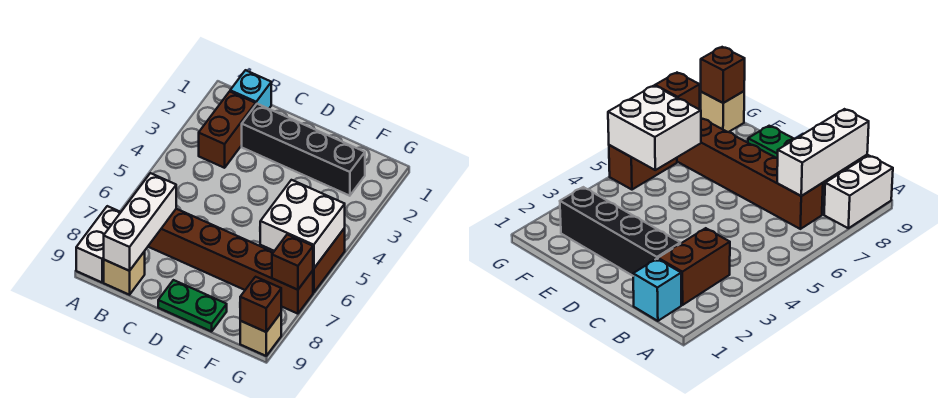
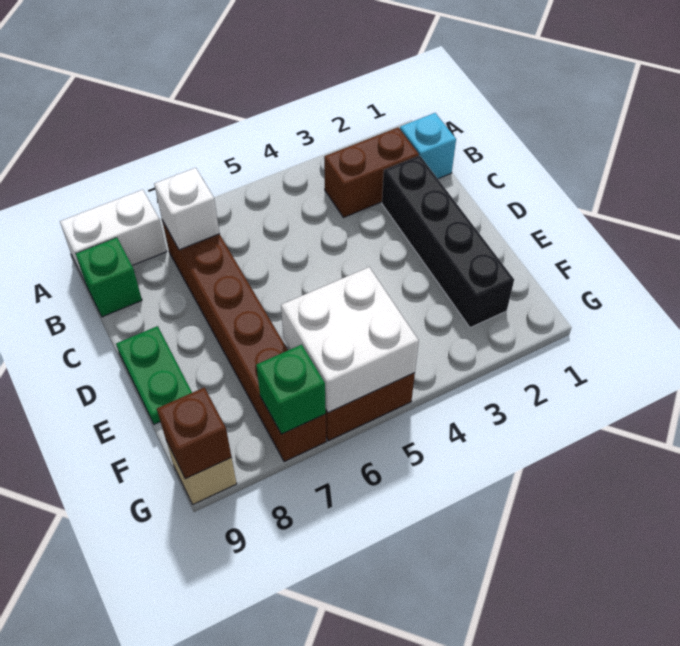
white brick B7:B9 level 2 -> white brick B7 level 2
tan brick B9 level 1 -> green brick B9 level 1
brown brick G7 level 2 -> green brick G7 level 2

